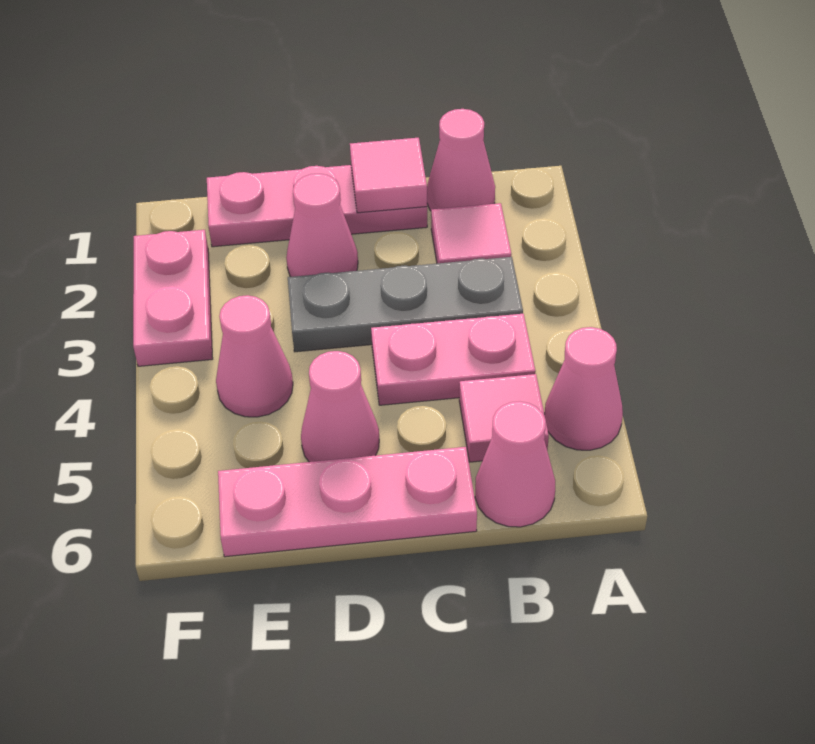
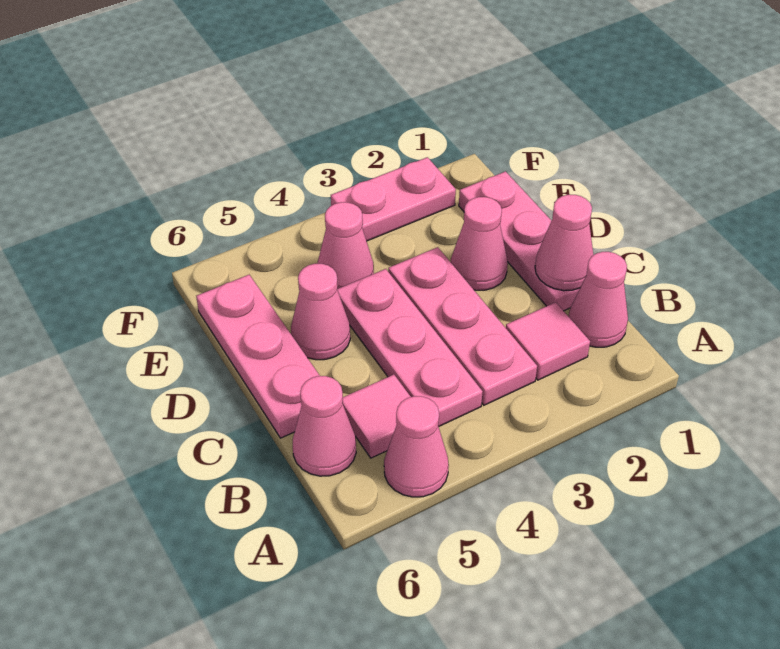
grey plate B3:D3 level 1 -> pink plate B3:D3 level 1
pink plate B4:C4 level 1 -> pink plate B4:D4 level 1
pink tile C1 level 2 -> pink cone C1 level 2

